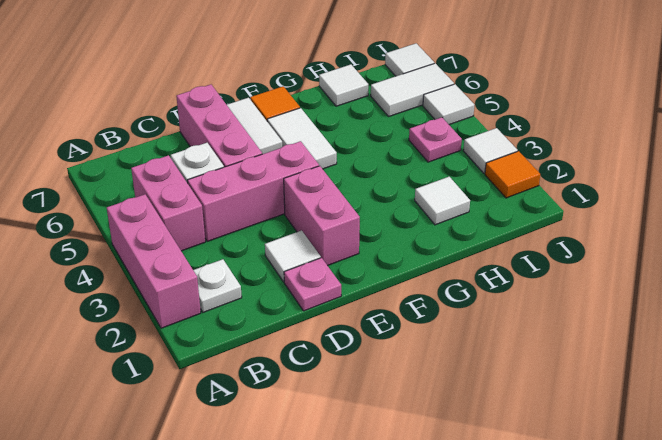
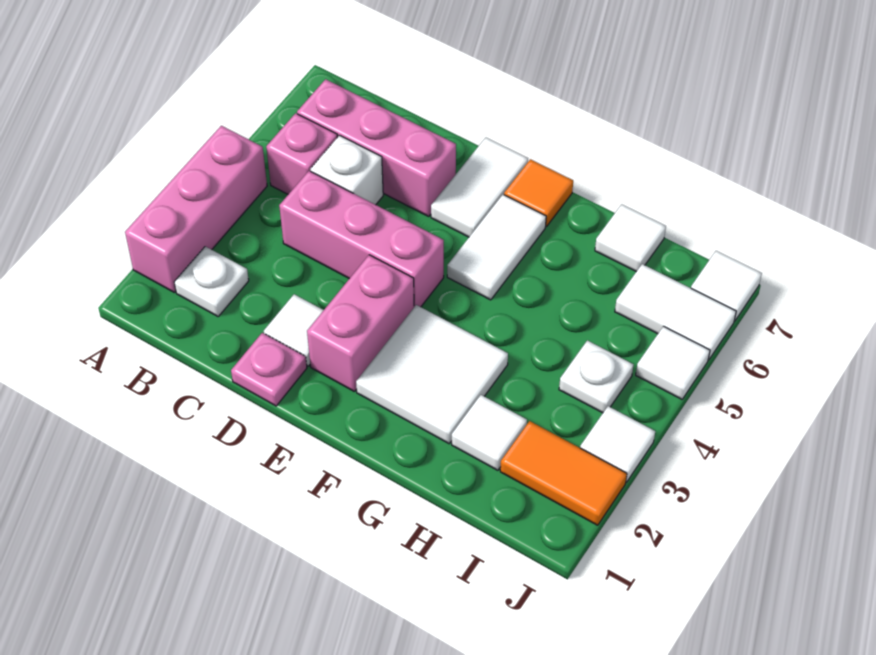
pink brick B4:B5 level 1 -> pink brick B5 level 1
pink brick D5:D7 level 1 -> pink brick B6:D6 level 1
none -> white tile F2:G3 level 1
pink plate I4 level 1 -> white plate I4 level 1
orange tile J2 level 1 -> orange tile I2:J2 level 1

